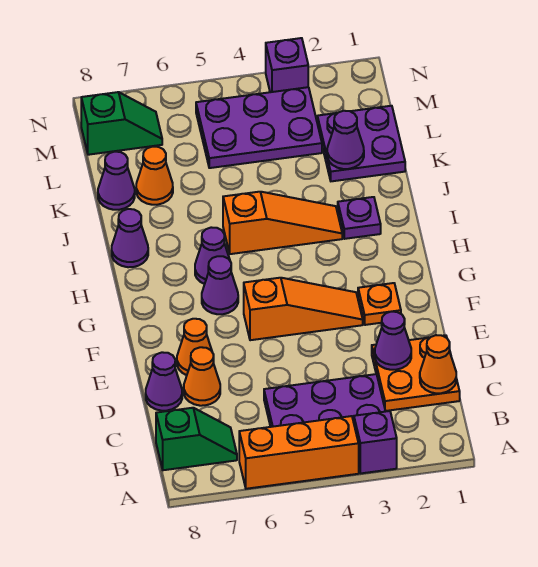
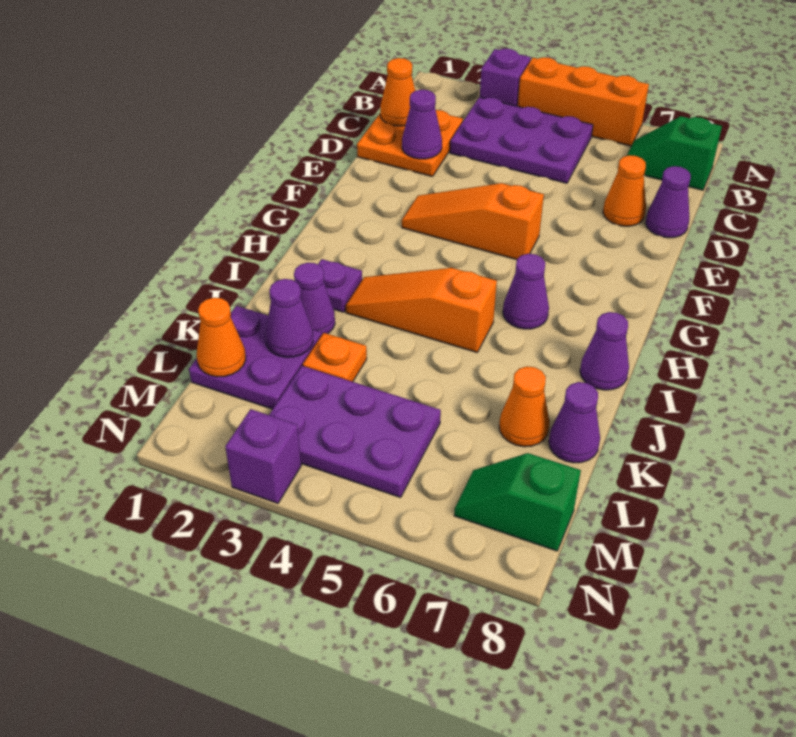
orange cone E7 level 1 -> orange cone L1 level 2
orange plate F2 level 1 -> orange plate K3 level 1
purple cone G6 level 1 -> purple cone J2 level 1

